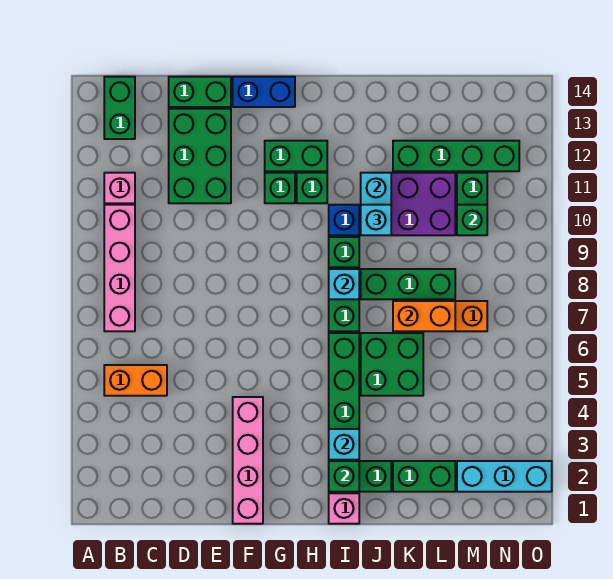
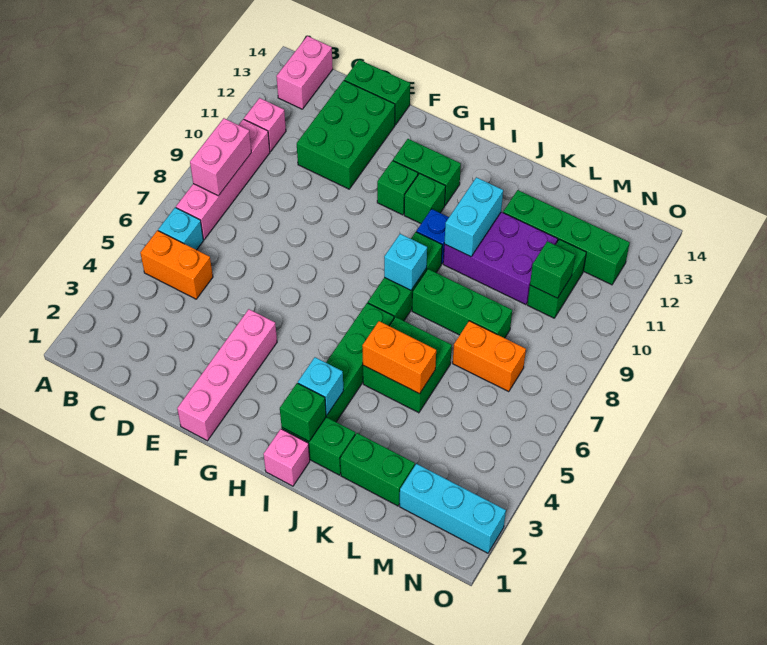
none -> pink brick B8:B9 level 2
green brick B13:B14 level 1 -> pink brick B13:B14 level 1
blue brick F14:G14 level 1 -> none
cyan brick J10 level 3 -> cyan brick B6 level 1
orange brick K7:L7 level 2 -> orange brick J5:K5 level 2

